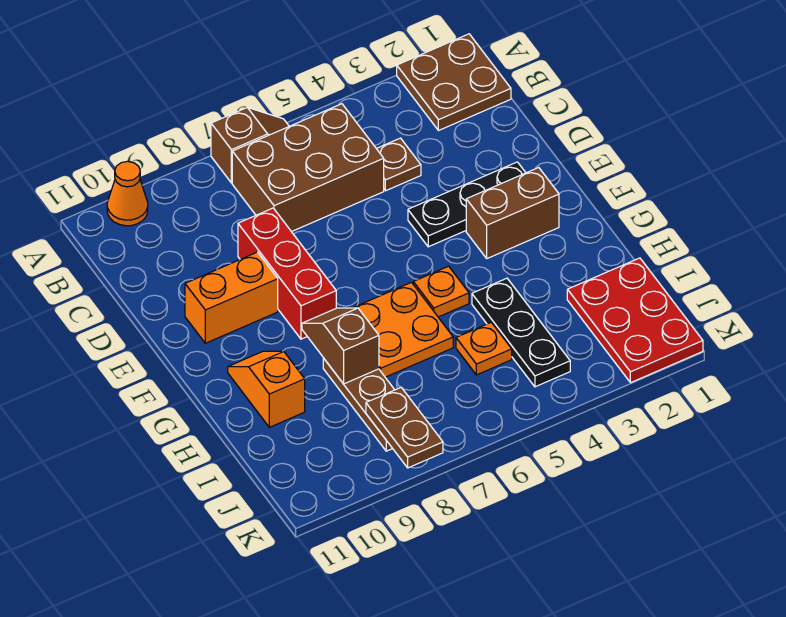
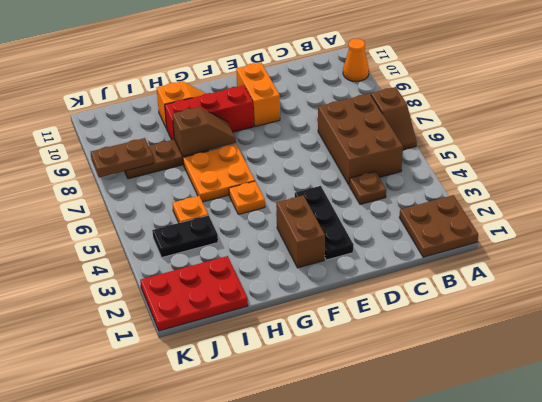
red brick D8:F8 level 1 -> red brick F9:H9 level 1
black plate H4:J4 level 1 -> black plate I4:J4 level 1

